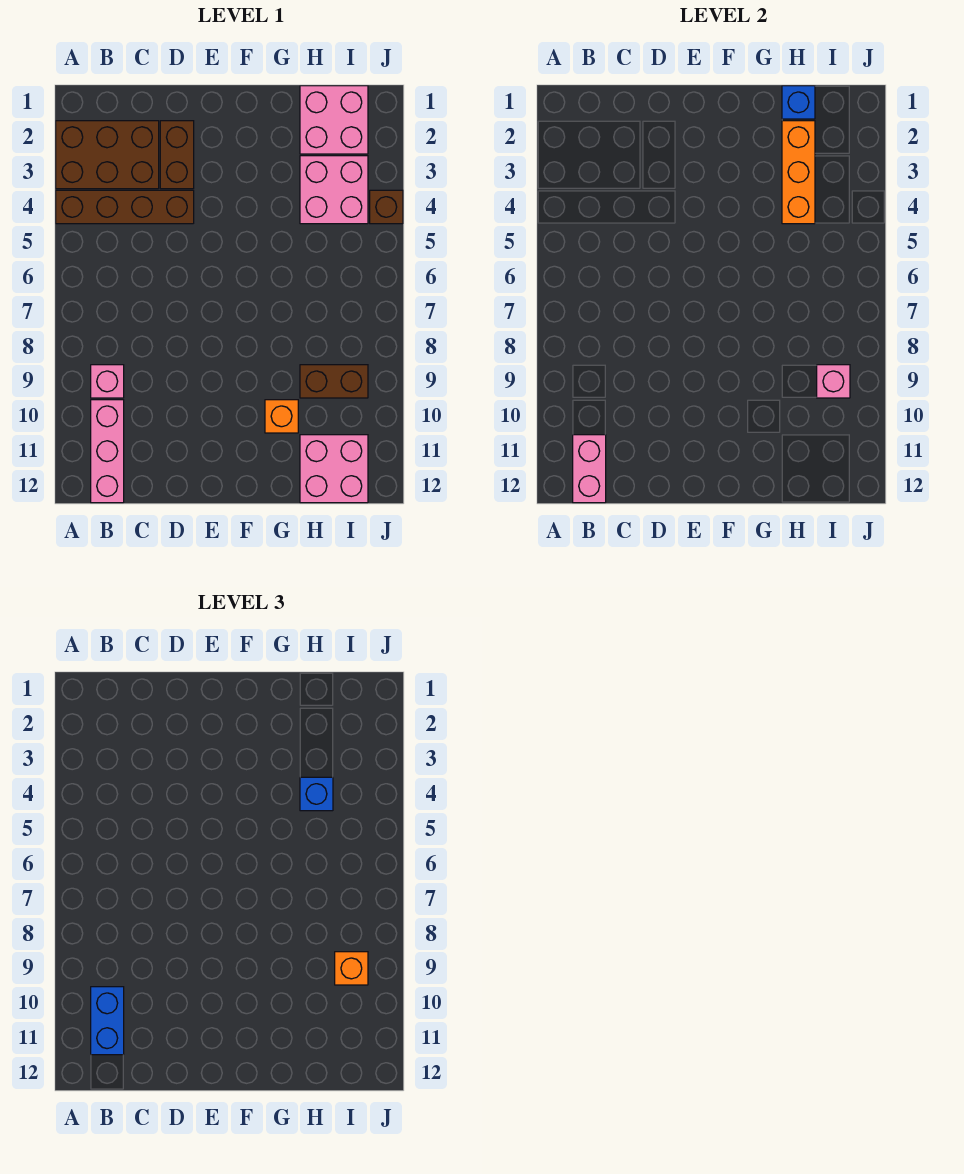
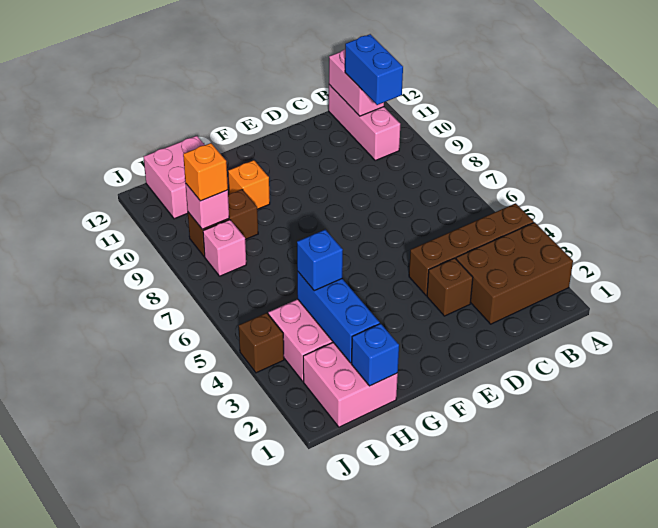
pink brick B9 level 1 -> pink brick I8 level 1
brown brick D2:D3 level 1 -> brown brick D3 level 1
orange brick H2:H4 level 2 -> blue brick H2:H4 level 2

